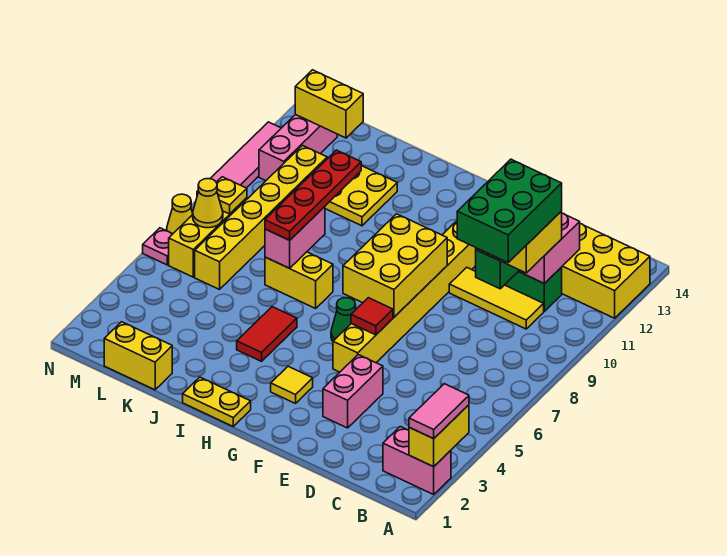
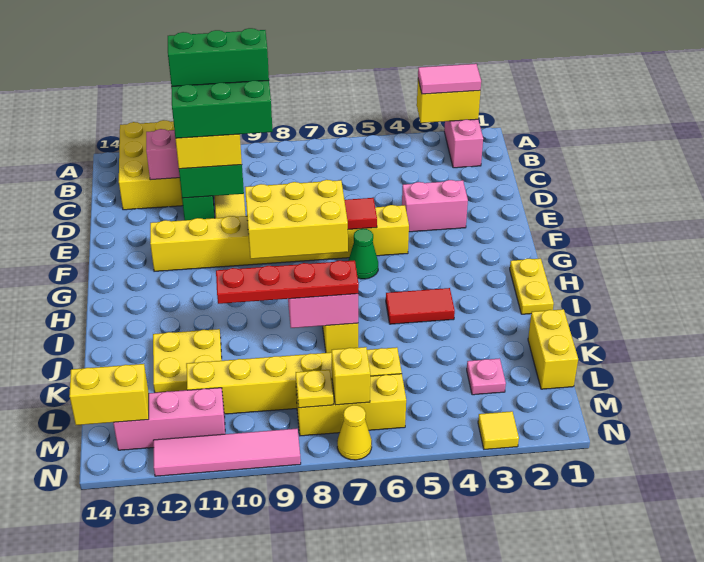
none -> green brick C9:C11 level 5
yellow tile G3 level 1 -> yellow tile N3 level 1
yellow brick L13:M13 level 2 -> yellow brick M13:M14 level 2
yellow cone M7 level 2 -> yellow brick M7 level 2
pink plate N6 level 1 -> pink plate L3 level 1

